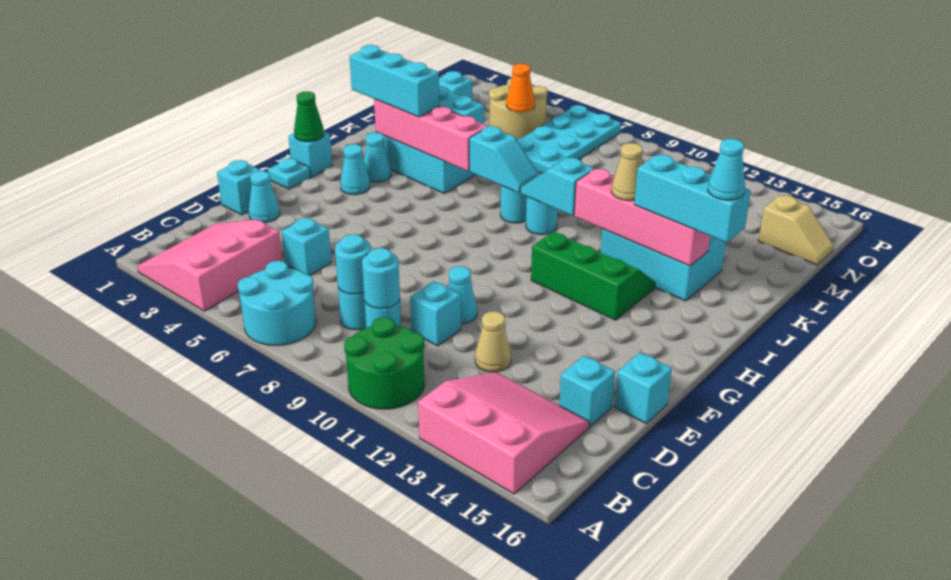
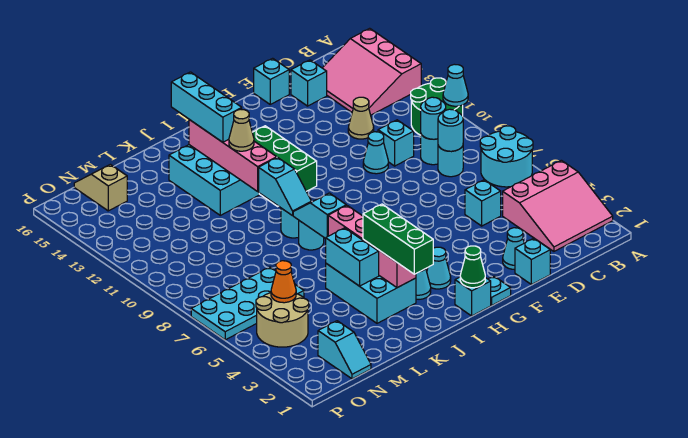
cyan brick J2:J4 level 3 -> green brick J2:J4 level 3
cyan cone J15 level 4 -> cyan cone A10 level 2

